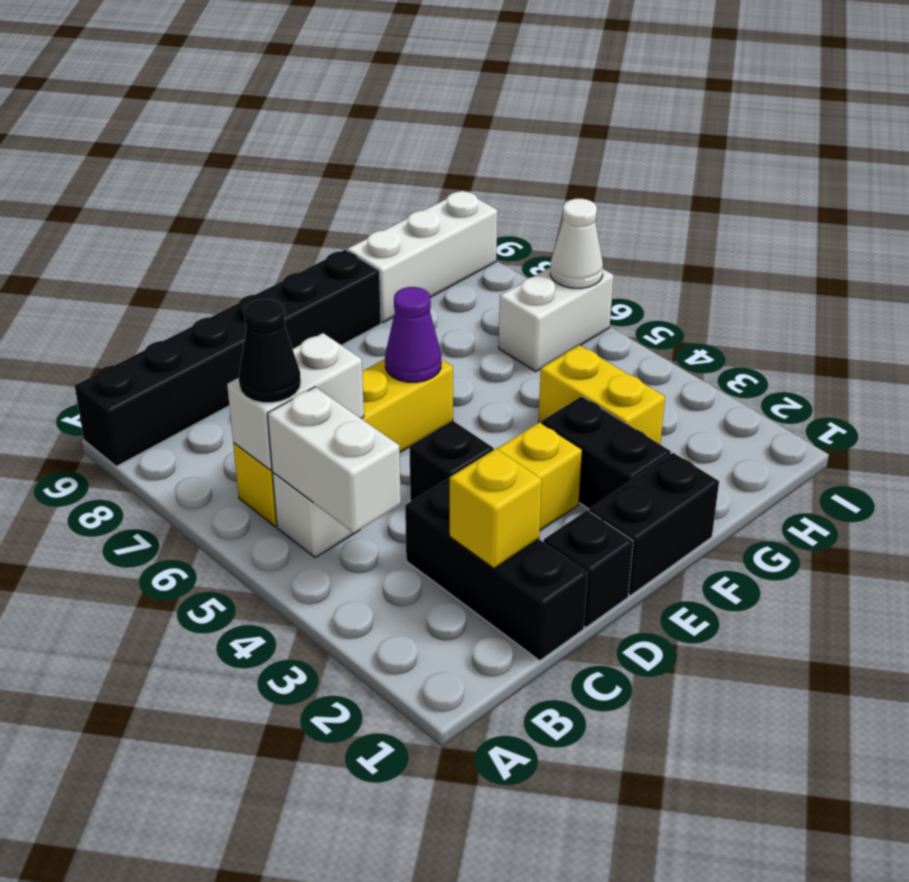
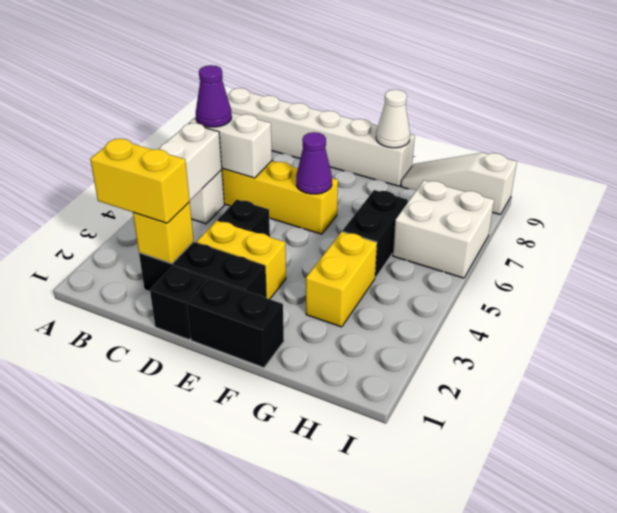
black brick A9:F9 level 1 -> white brick A9:F9 level 1
none -> yellow brick B2:C2 level 3
black cone B6 level 3 -> purple cone B6 level 3
black brick C1:C3 level 1 -> black brick C2:E2 level 1
black brick F2:F3 level 1 -> black brick G5:G6 level 1
white brick G9:I9 level 1 -> white slope G9:I9 level 1 top I
white brick H6:I6 level 1 -> white brick H6:I7 level 1
white cone I6 level 2 -> white cone F9 level 2

